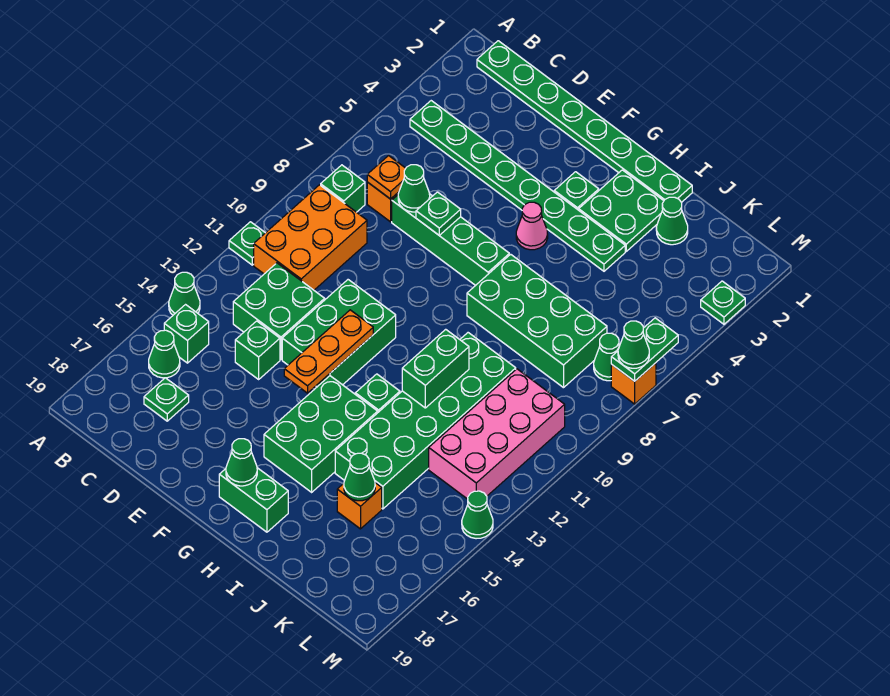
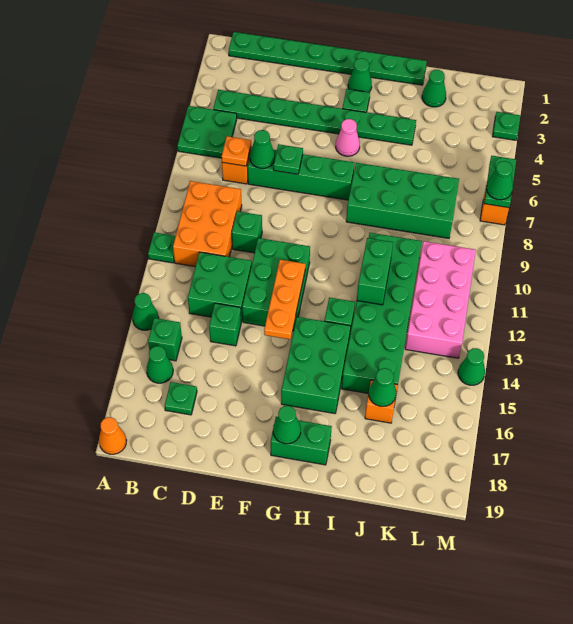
none -> orange cone A19 level 1
green brick B8 level 1 -> green brick D10 level 1
green plate H2:I3 level 1 -> green plate A5:B6 level 1
green cone L7 level 1 -> green cone G2 level 1

